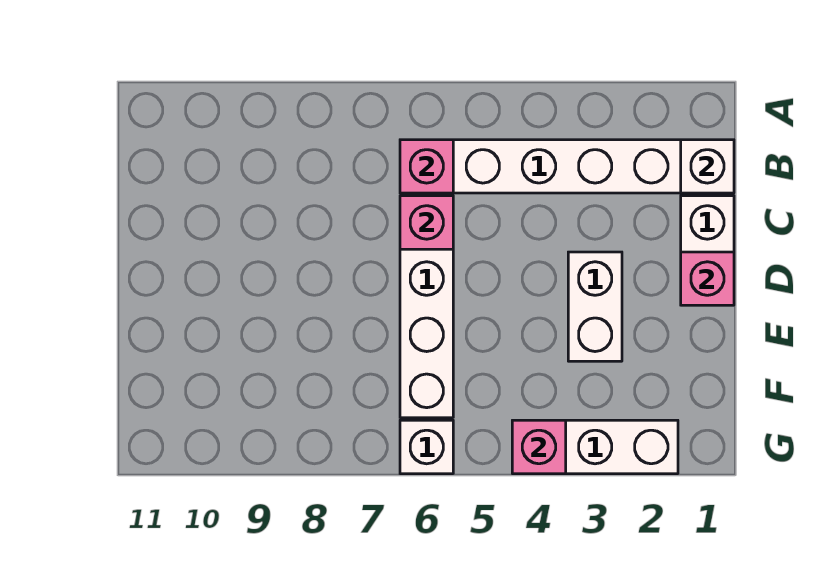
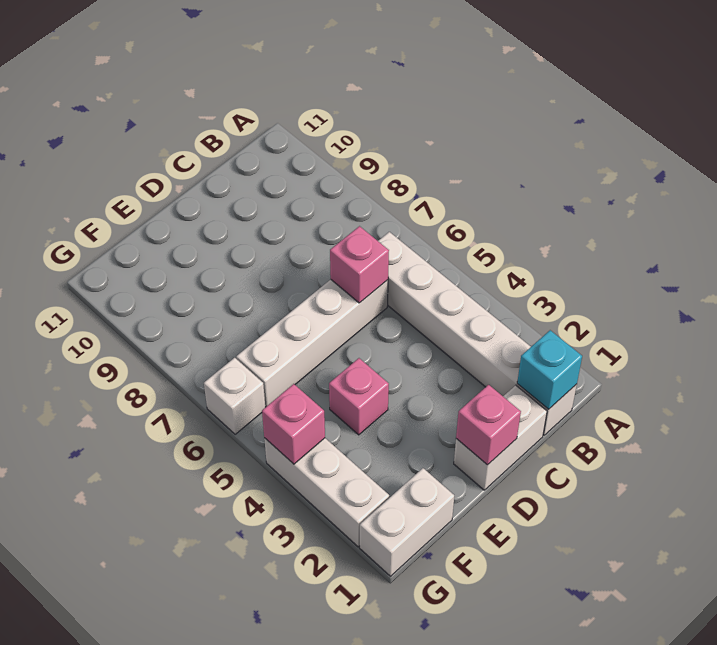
white brick B1 level 2 -> cyan brick B1 level 2
pink brick B6 level 2 -> pink brick E4 level 1
white brick D3:E3 level 1 -> white brick F1:G1 level 1

